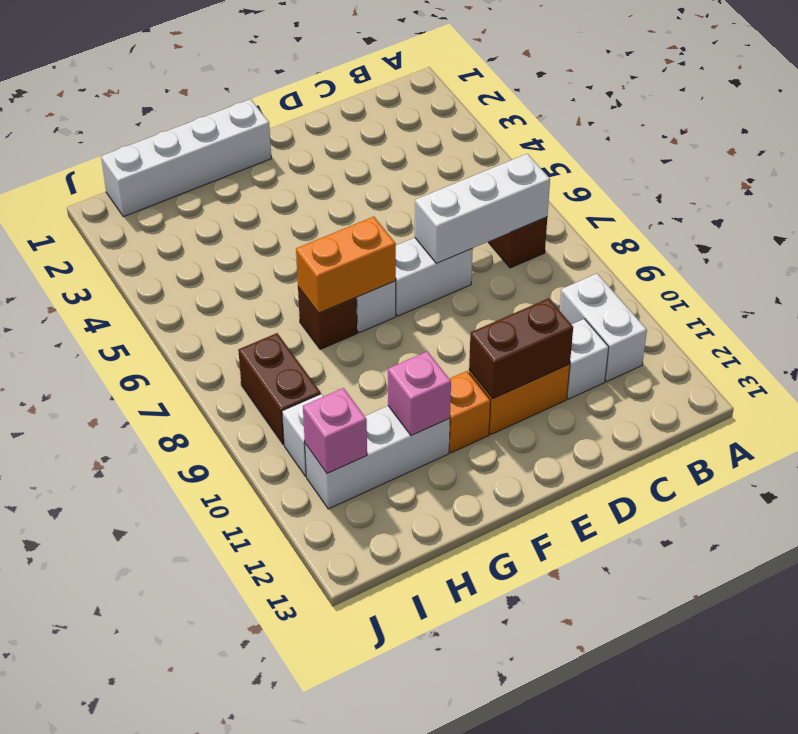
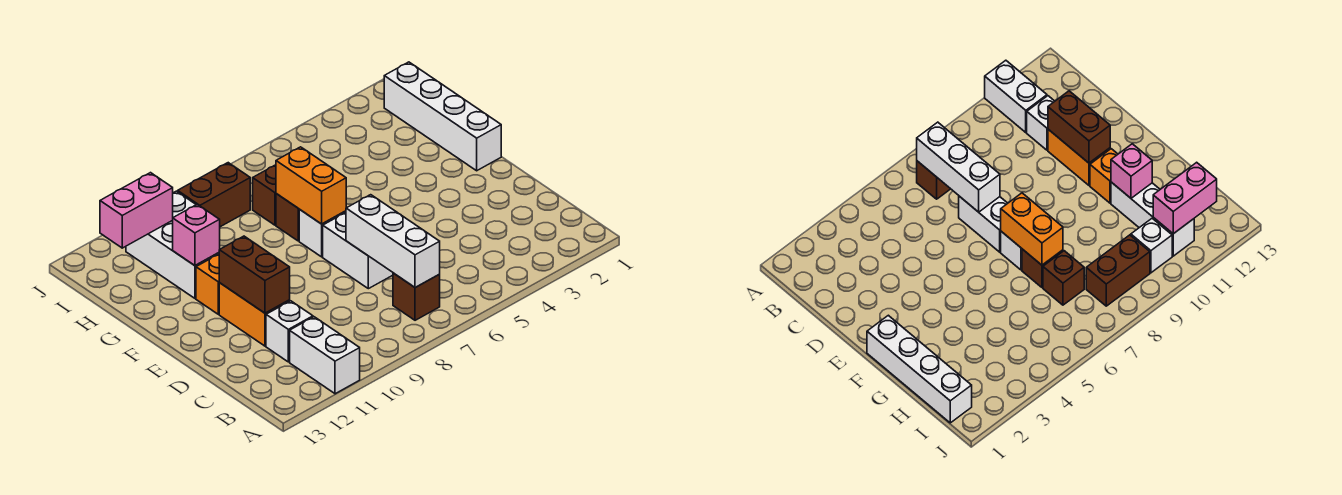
white brick B10:B11 level 1 -> white brick A11:B11 level 1
none -> brown brick H7 level 1
pink brick I11 level 2 -> pink brick I11:I12 level 2

